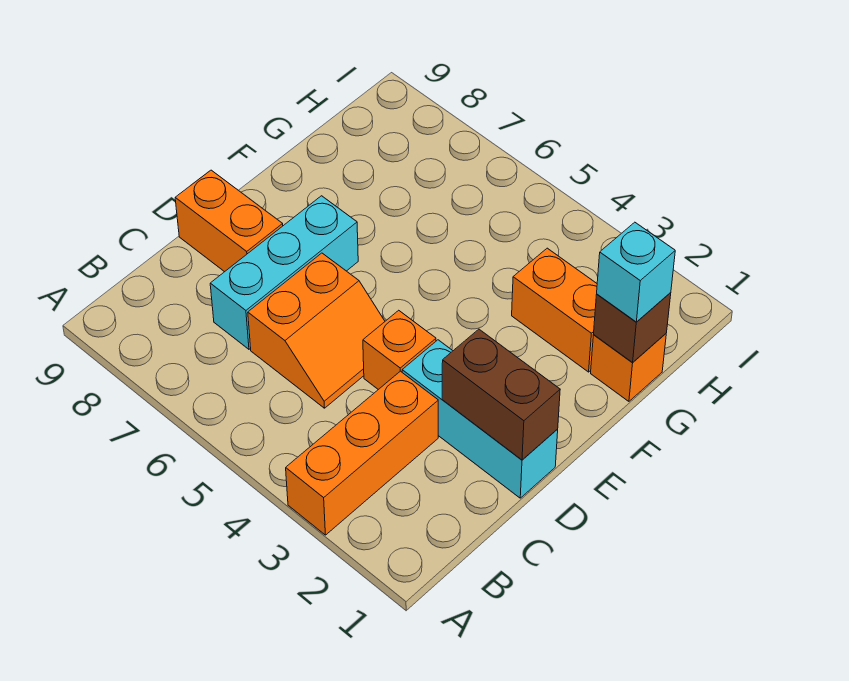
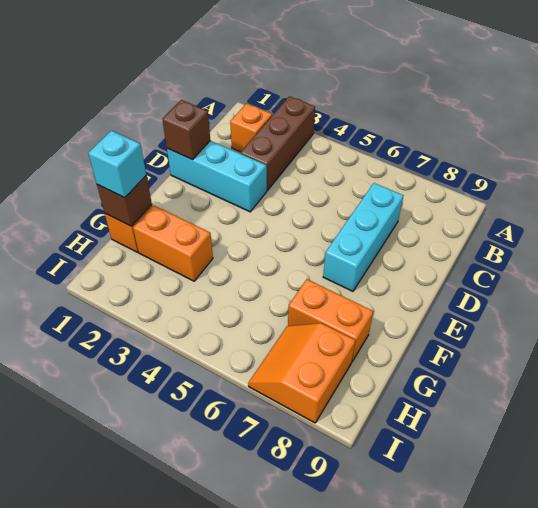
orange brick A3:C3 level 1 -> brown brick A3:C3 level 1
orange slope C5:D6 level 1 top 6 -> orange slope H7:I8 level 1 top 8
brown brick D1:D2 level 2 -> brown brick D1 level 2
orange brick D4 level 1 -> orange brick B2 level 1
orange brick D8:D9 level 1 -> orange brick G7:G8 level 1

